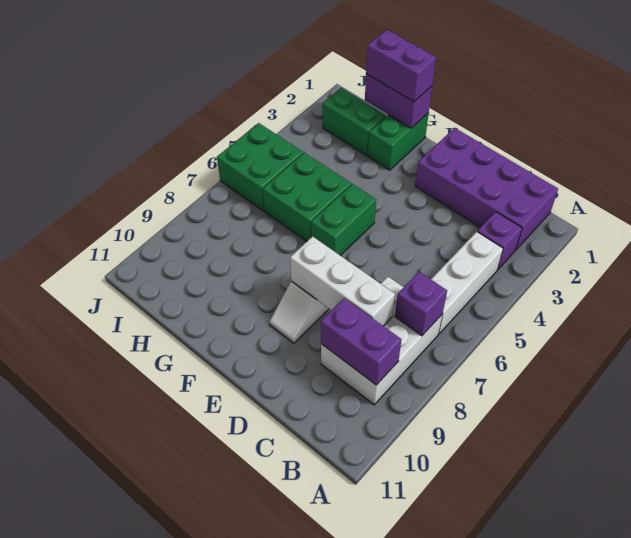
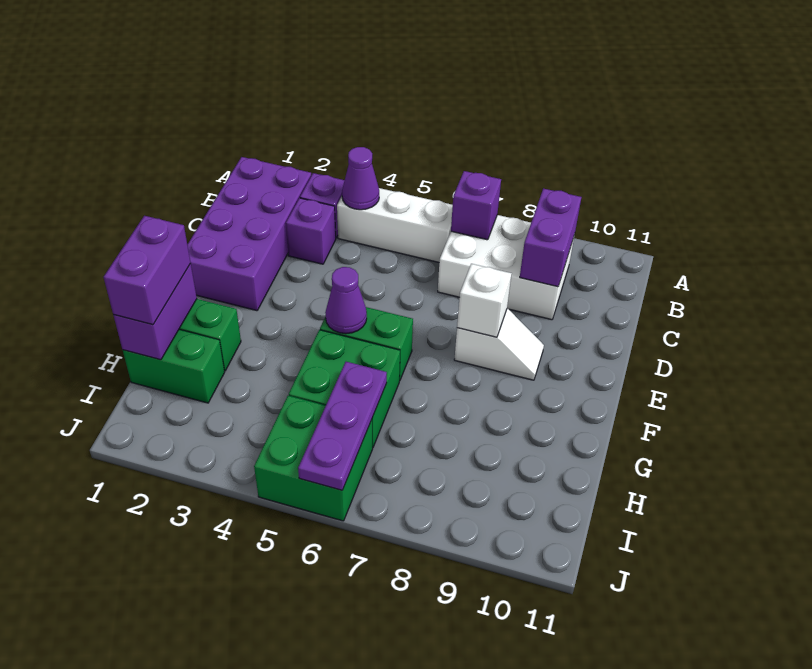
none -> purple cone B4 level 2
none -> purple brick C3 level 1
white brick C8:E8 level 2 -> white brick E8 level 2
none -> purple cone F5 level 2
green brick H2:I2 level 1 -> green brick H1:H2 level 1
none -> purple plate H6:J6 level 2

